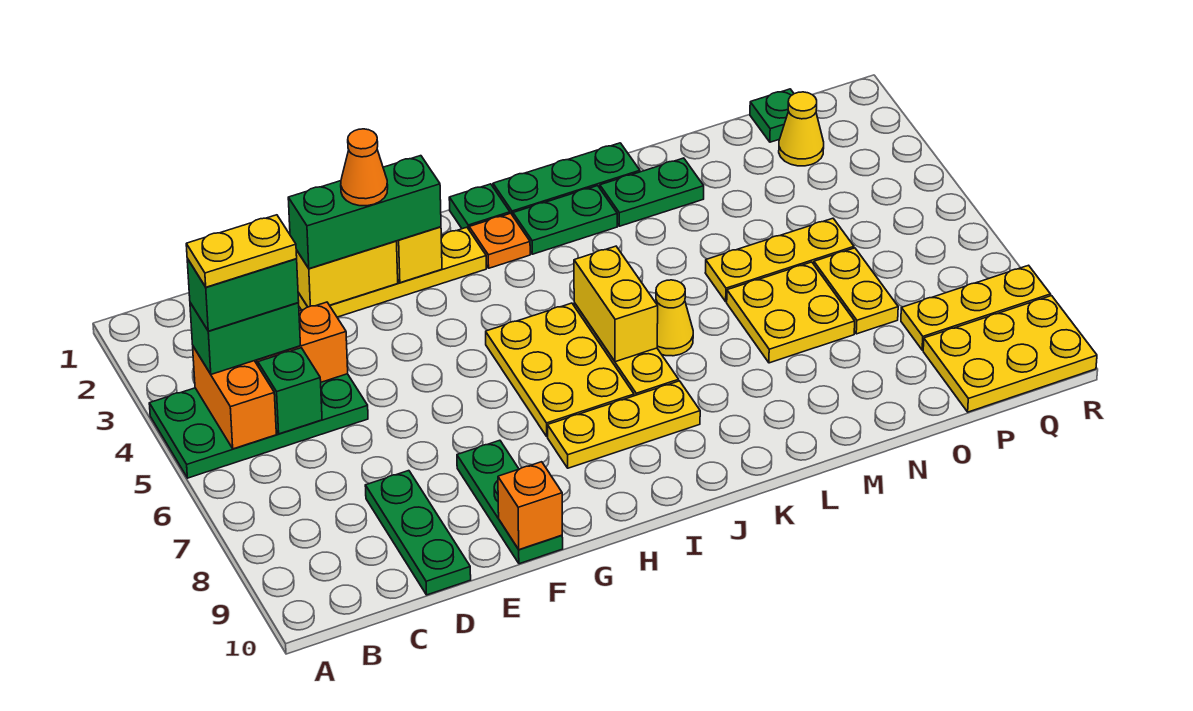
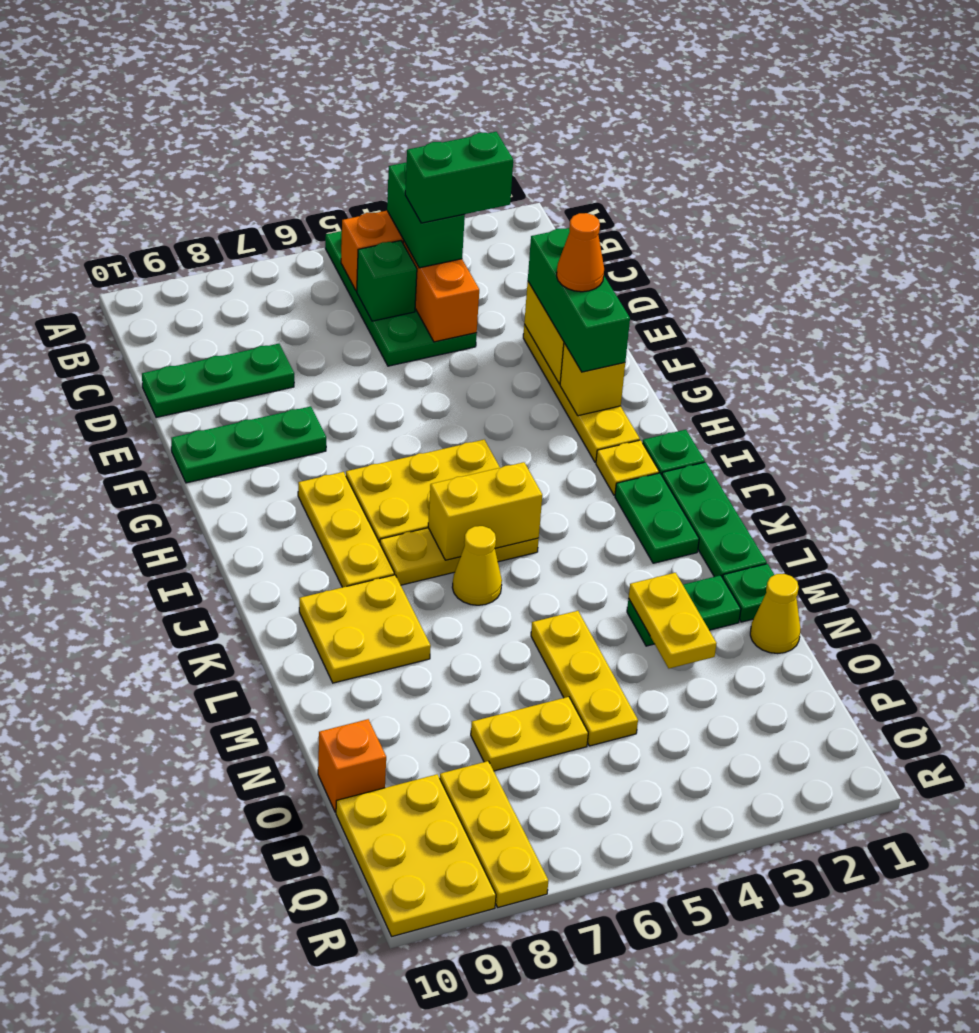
green brick B4:C4 level 4 -> green brick C3:C4 level 4
yellow plate B4:C4 level 5 -> yellow plate M3:N3 level 2
orange brick F10 level 2 -> orange brick O10 level 1
orange plate I2 level 1 -> yellow plate I2 level 1
green plate L2:M2 level 1 -> green plate M2:M3 level 1
yellow plate M6:N7 level 1 -> yellow plate K8:L9 level 1
green plate P1 level 1 -> green plate M1 level 1
yellow cone P2 level 1 -> yellow cone N1 level 1

